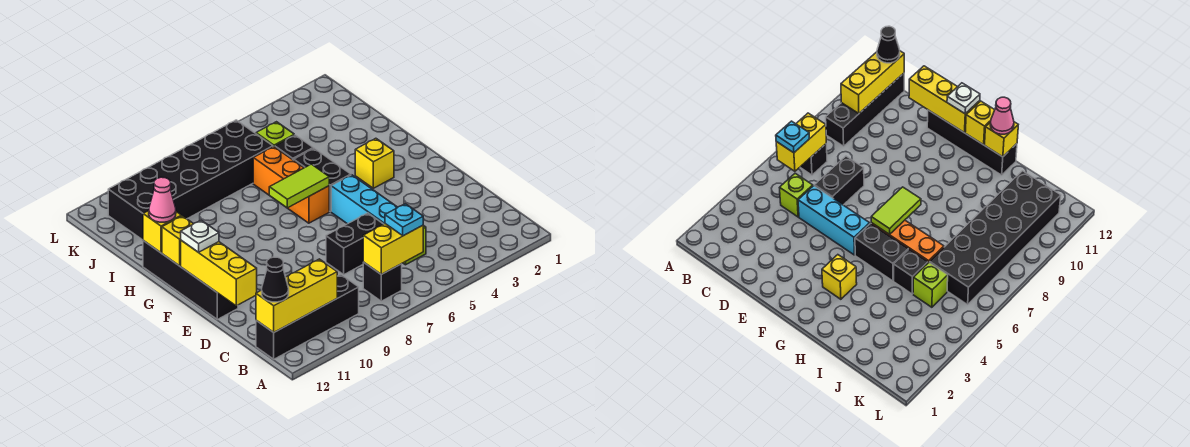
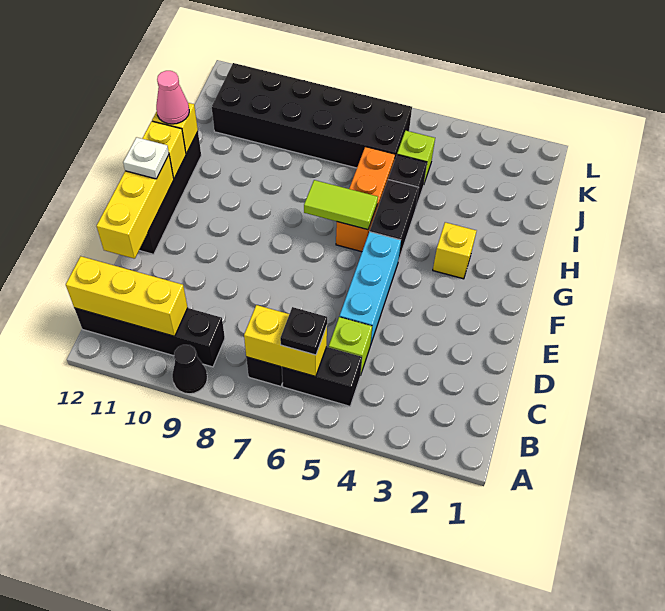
cyan plate B6 level 3 -> black plate B6 level 3
black cone B12 level 3 -> black cone A9 level 1
black brick D6:D7 level 1 -> black brick B5:B6 level 1

